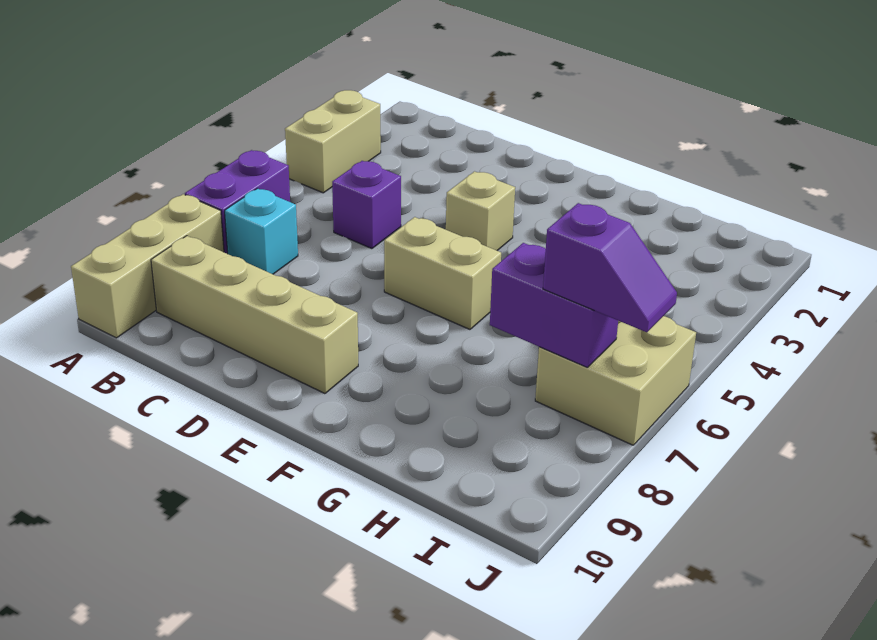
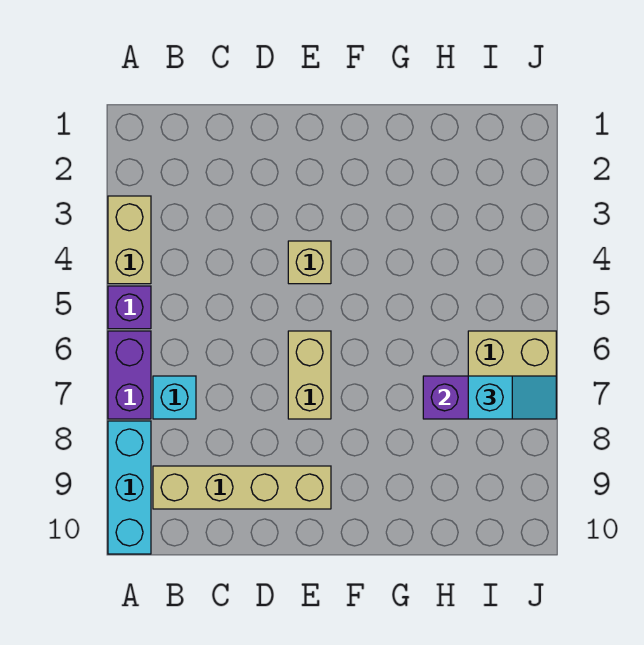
tan brick A8:A10 level 1 -> cyan brick A8:A10 level 1
purple brick C5 level 1 -> purple brick A5 level 1
tan brick E6:F6 level 1 -> tan brick E6:E7 level 1
purple slope I7:J7 level 3 top I -> cyan slope I7:J7 level 3 top I

